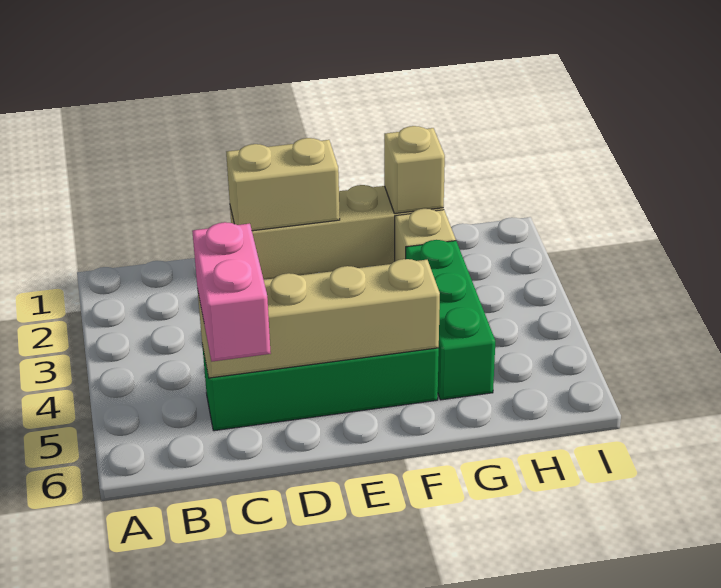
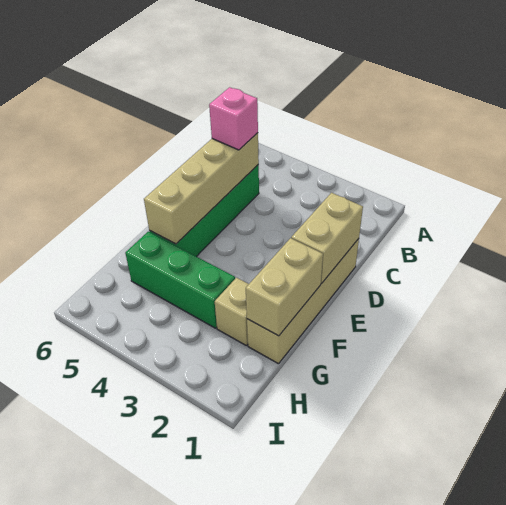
pink brick C5:C6 level 3 -> pink brick C5 level 3
tan brick G1 level 2 -> tan brick F1:G1 level 2

